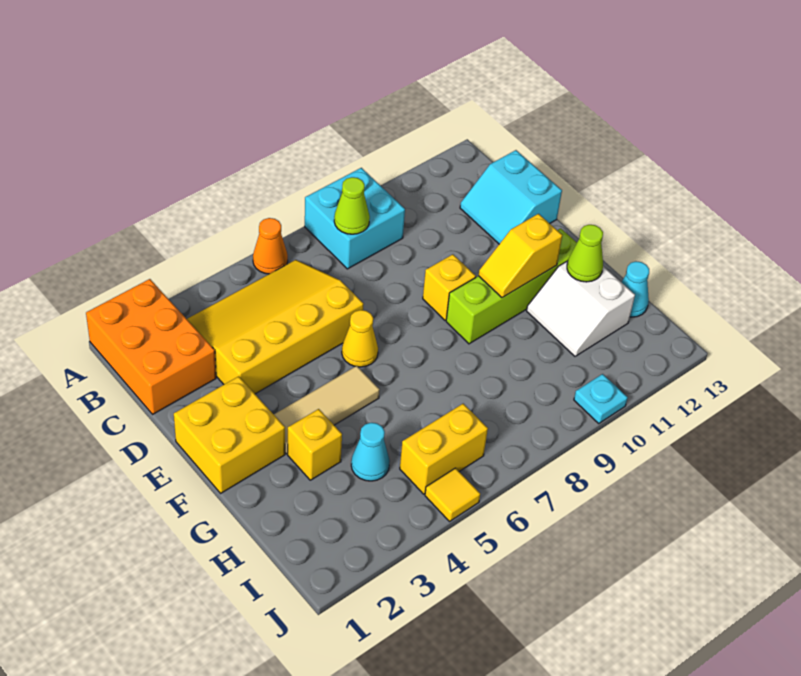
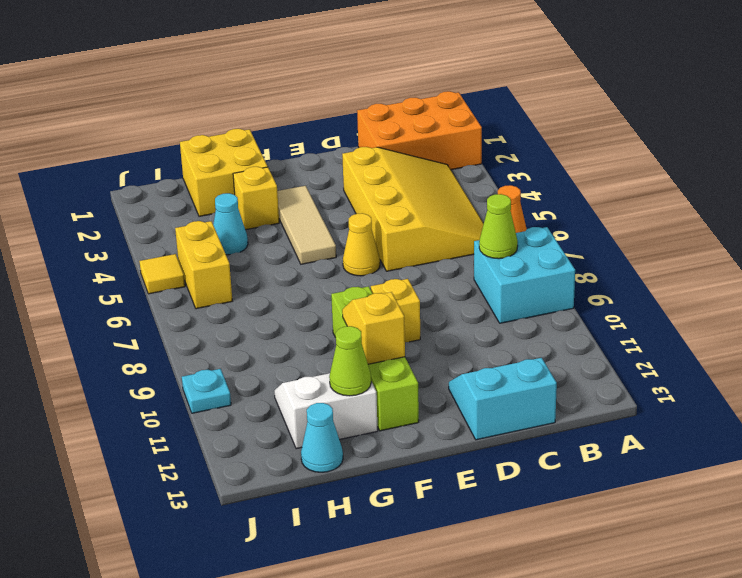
yellow brick E1:F2 level 1 -> yellow brick G1:H2 level 1

